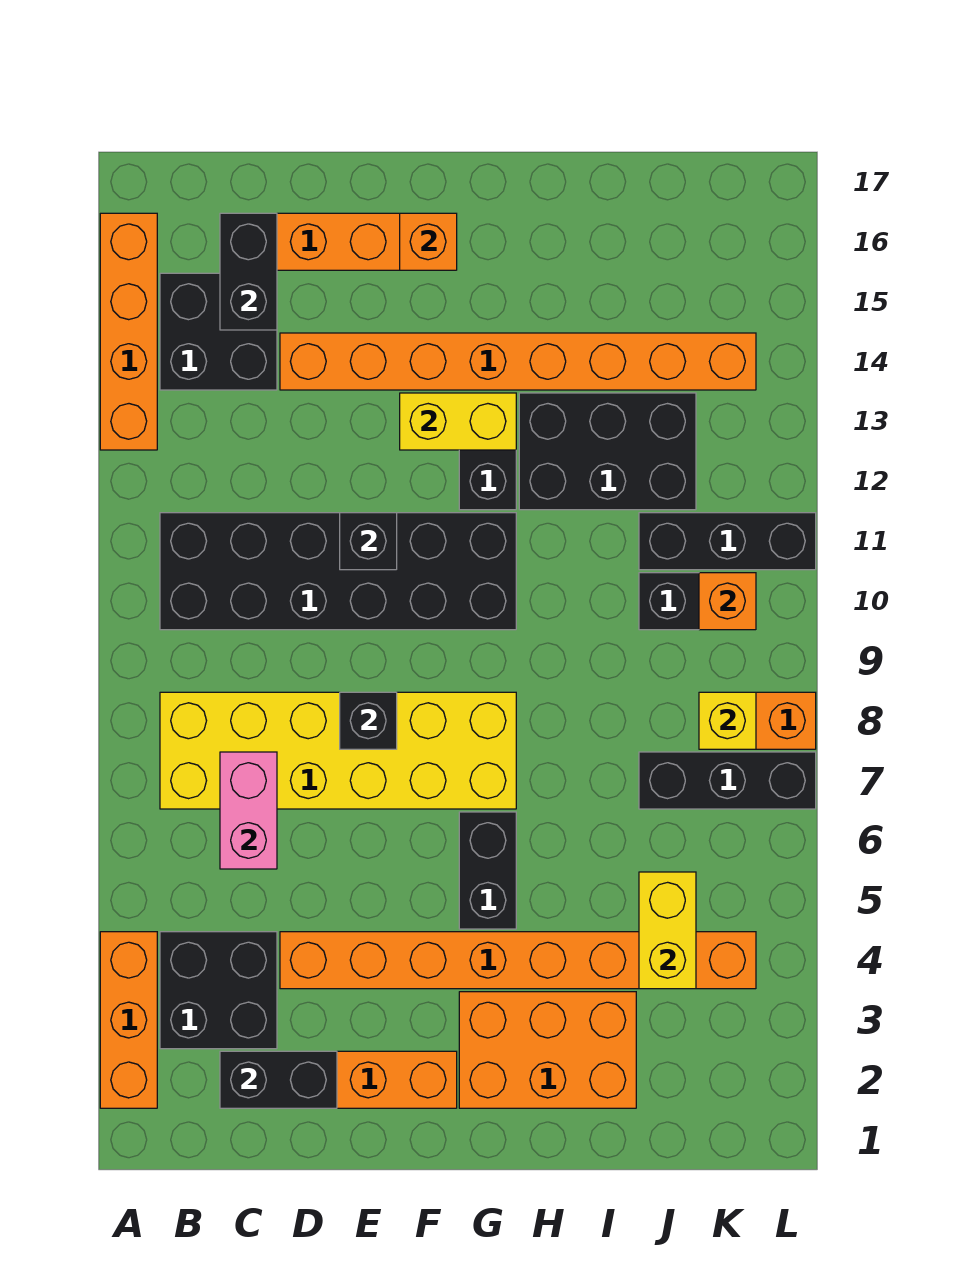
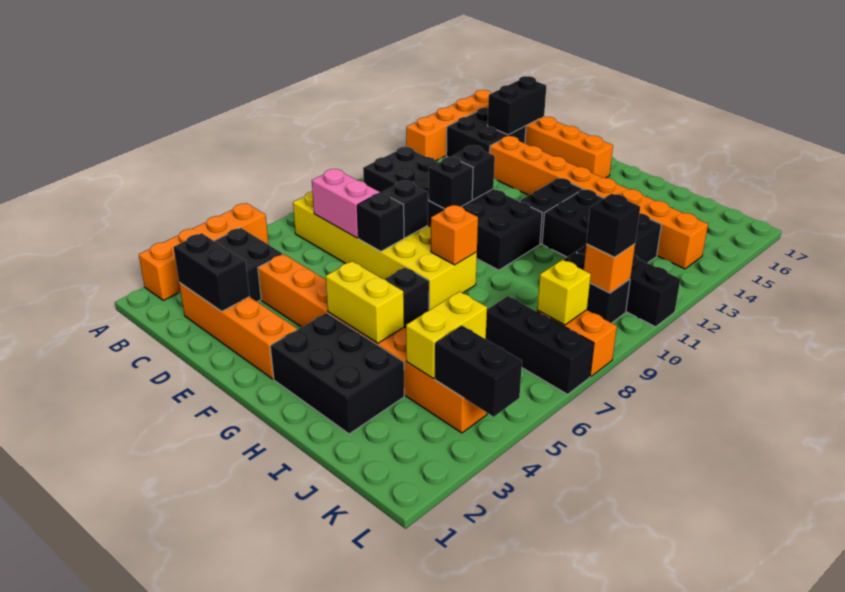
orange brick A2:A4 level 1 -> orange brick A2:A5 level 1
pink brick C6:C7 level 2 -> pink brick C7:D7 level 2
none -> black brick E7 level 2
none -> black brick E10 level 2
yellow brick F13:G13 level 2 -> yellow brick G4:H4 level 2
orange brick F16 level 2 -> orange brick G8 level 2
orange brick G2:I3 level 1 -> black brick G2:I3 level 1
none -> black brick K4:L4 level 2
none -> black brick K10 level 3

